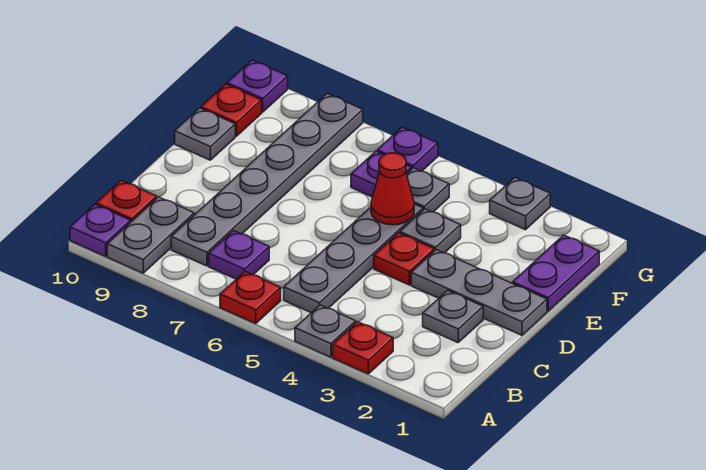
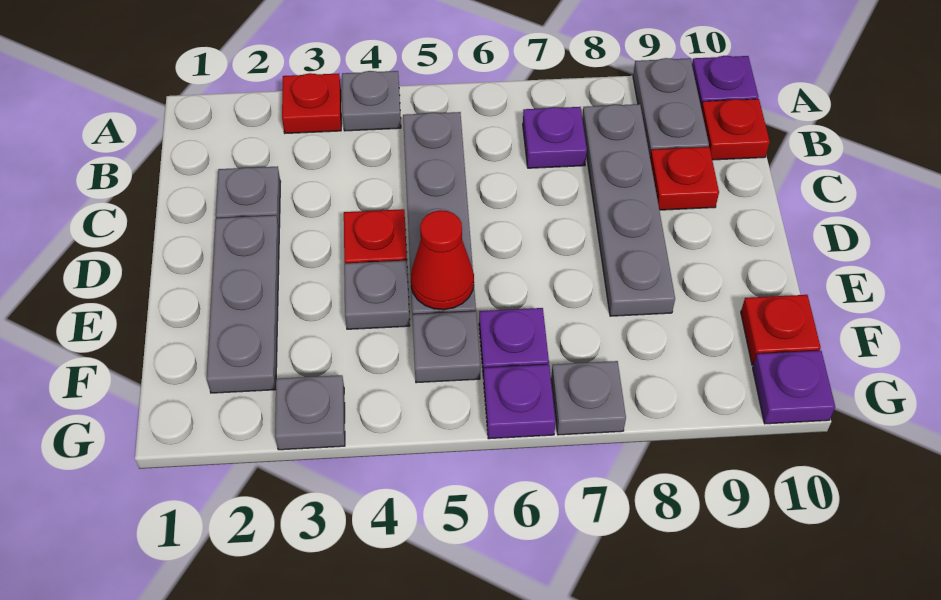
red plate A6 level 1 -> red plate C9 level 1
grey plate B8:G8 level 1 -> grey plate B8:E8 level 1
grey plate D1:D3 level 1 -> grey plate D2:F2 level 1
purple plate E1:F1 level 1 -> none
grey plate E10 level 1 -> grey plate G7 level 1

